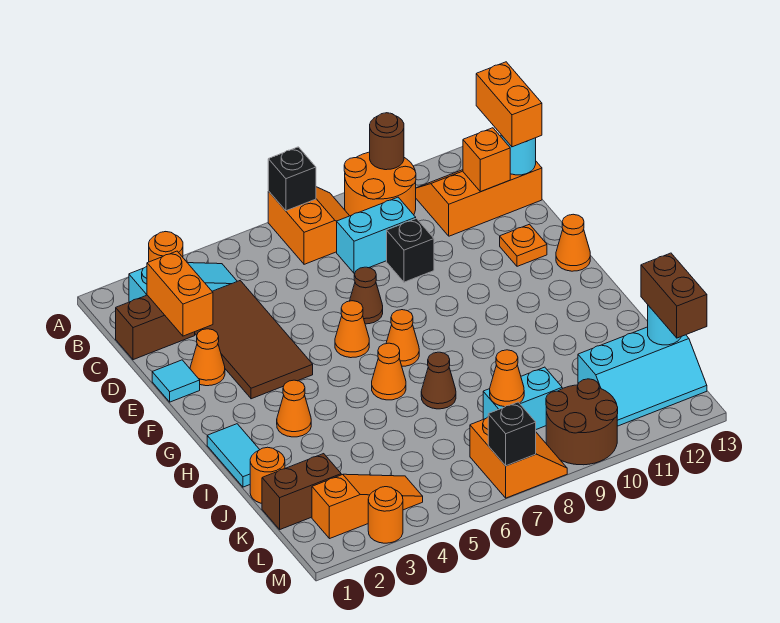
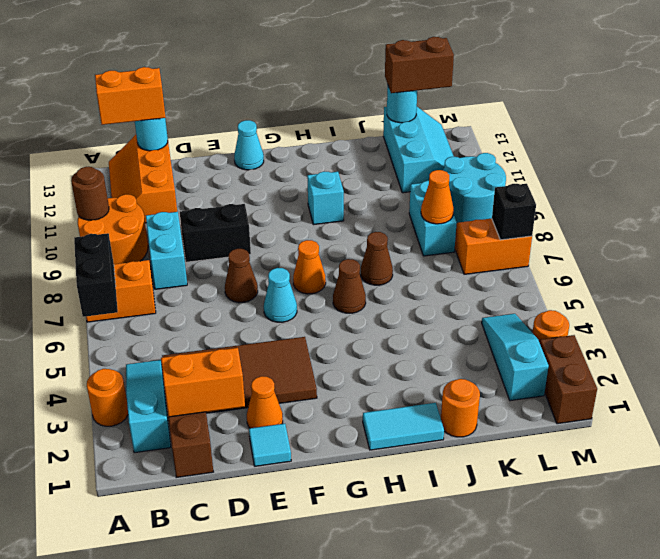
black brick A7 level 2 -> black brick A6:A7 level 2
orange brick C12 level 2 -> none
black brick D9 level 1 -> black brick D9:E9 level 1
orange plate E12 level 1 -> none
orange cone F6 level 1 -> cyan cone F6 level 1
orange cone F13 level 1 -> cyan cone F13 level 1
orange cone H3 level 1 -> none
orange cone H6 level 1 -> brown cone H6 level 1
none -> cyan brick H10 level 1
brown brick K1:K2 level 1 -> brown brick M1:M2 level 1
orange slope L2:L4 level 1 top 2 -> cyan slope L2:L4 level 1 top 2
brown round brick L9:M10 level 1 -> cyan round brick L9:M10 level 1

